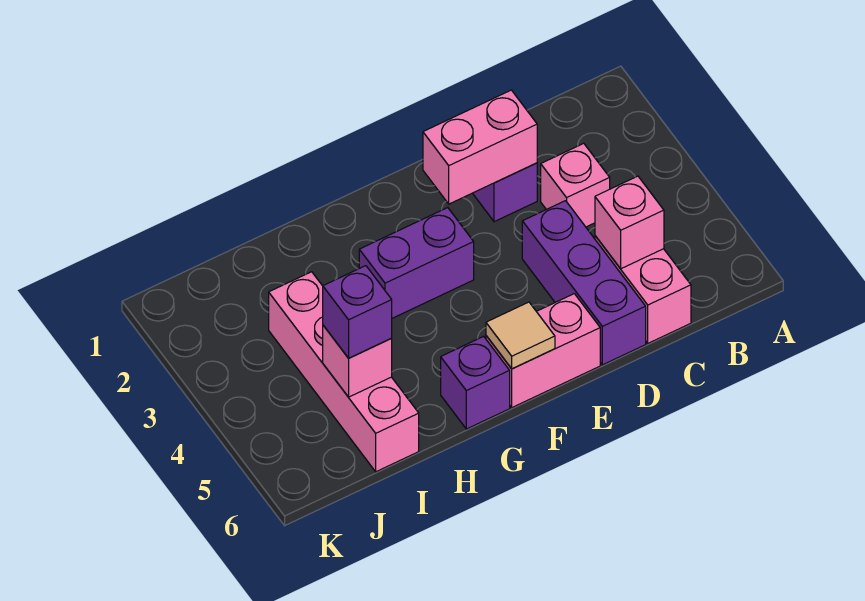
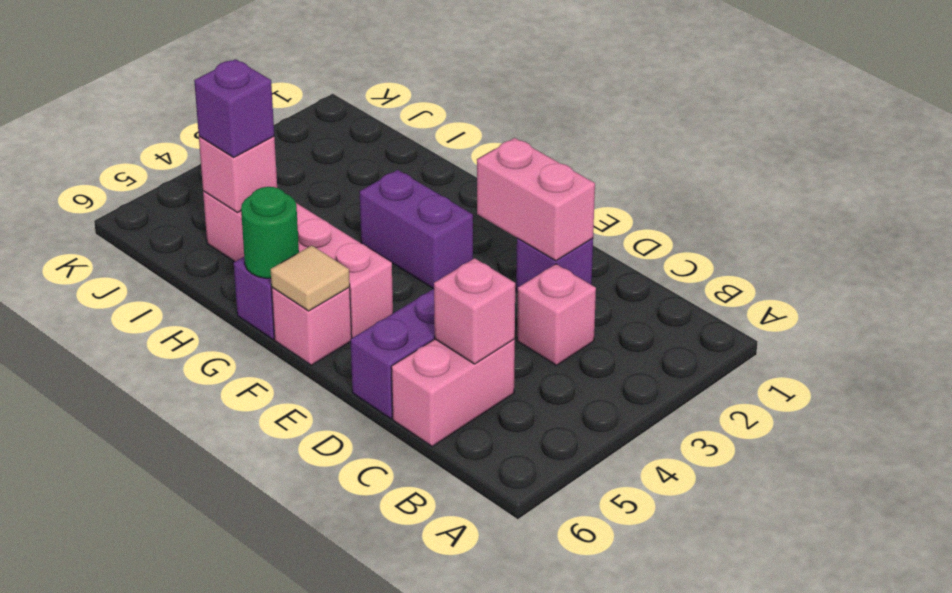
pink brick E6:F6 level 1 -> pink brick F6 level 1
none -> green round brick G6 level 2
pink brick I3:I6 level 1 -> pink brick F5:I5 level 1

